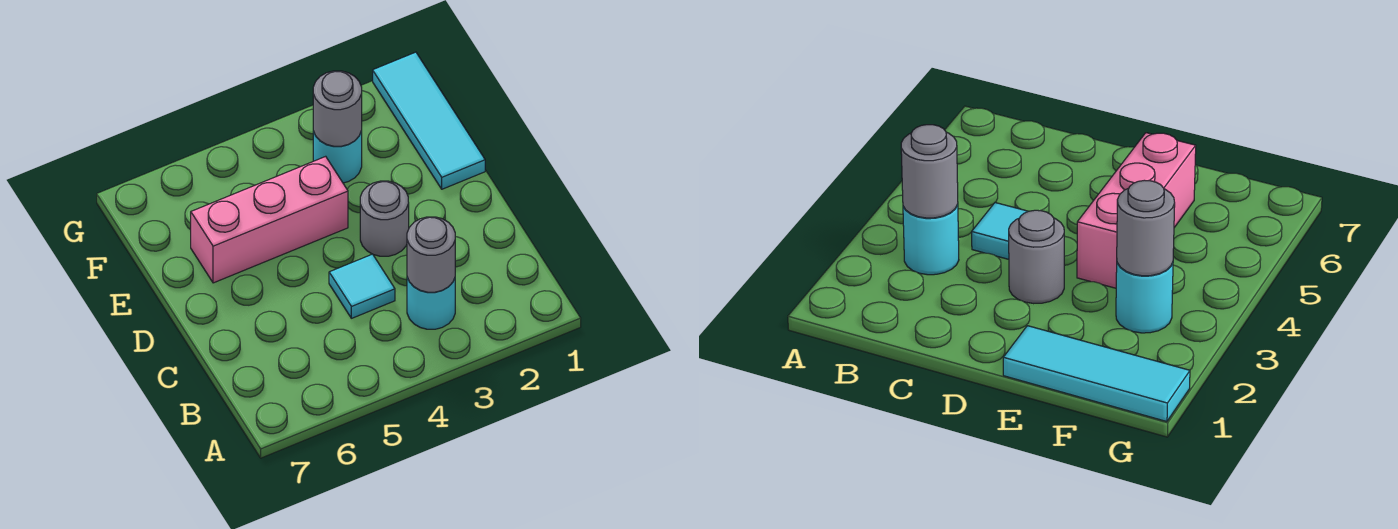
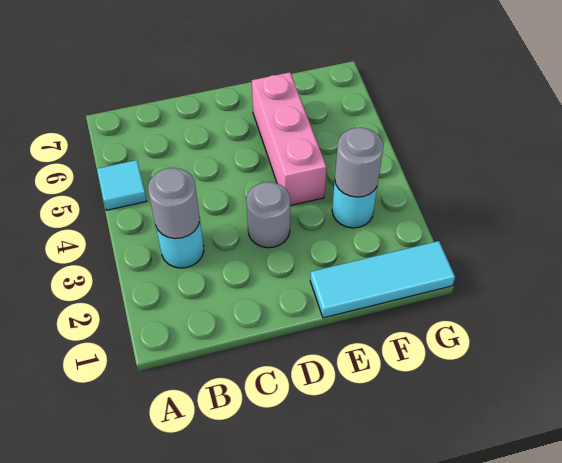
cyan tile C4 level 1 -> cyan tile A5 level 1

